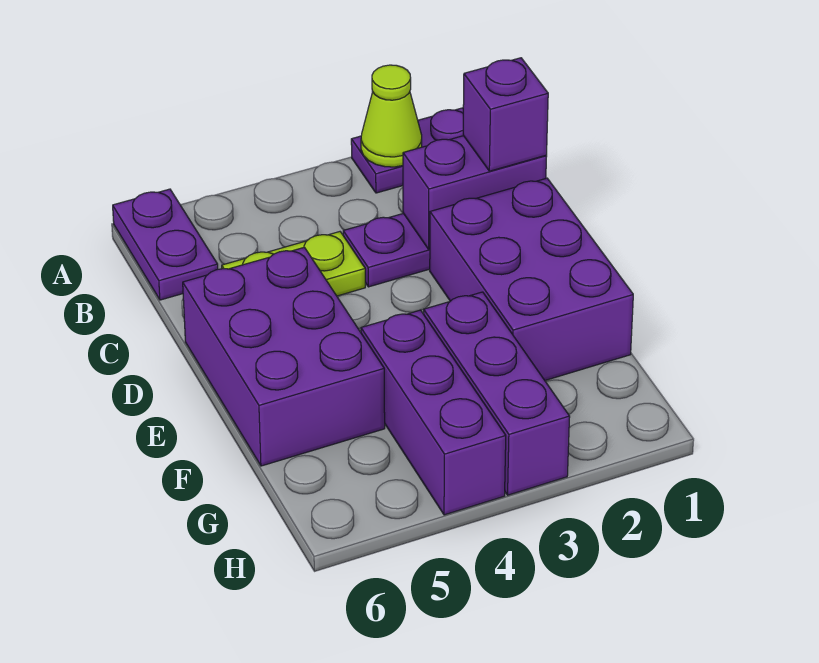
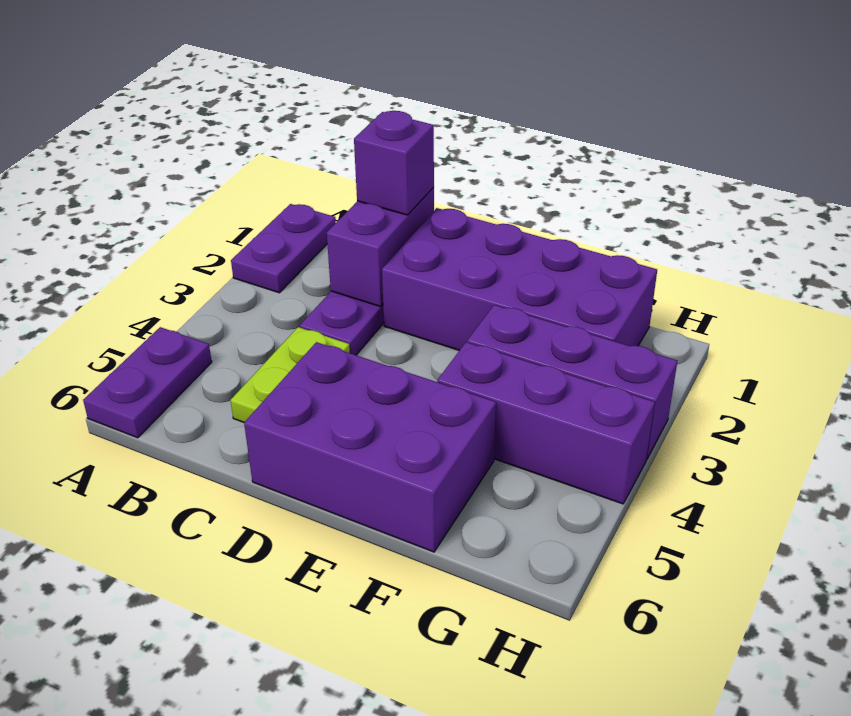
lime cone A2 level 2 -> none
purple plate A6:B6 level 1 -> purple plate A5:A6 level 1
purple brick D1:F2 level 1 -> purple brick D1:G2 level 1

